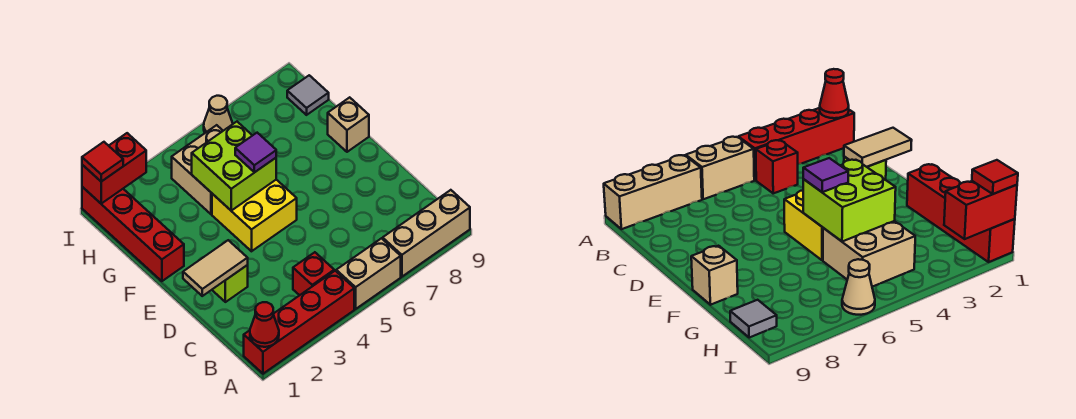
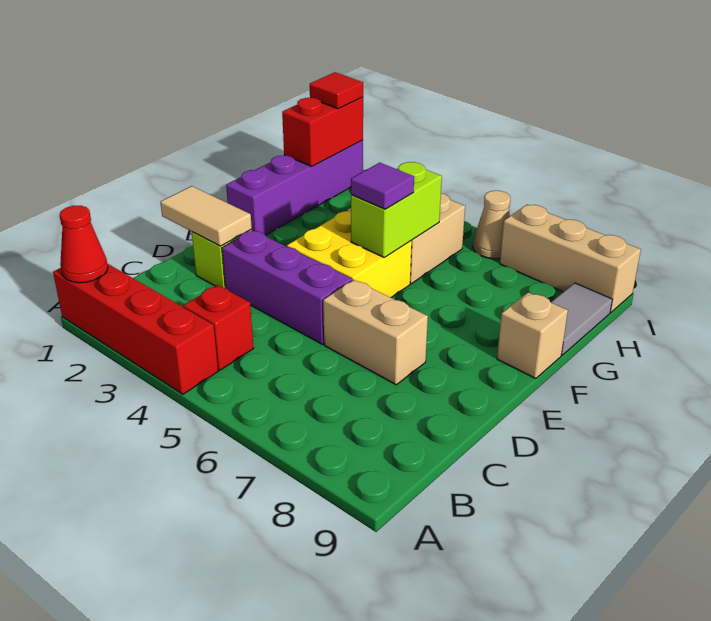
tan brick A5:A6 level 1 -> tan brick D6:D7 level 1
tan brick A7:A9 level 1 -> tan brick I7:I9 level 1
none -> purple brick D3:D5 level 1
red brick F1:I1 level 1 -> purple brick F1:I1 level 1
lime brick F4:G5 level 2 -> lime brick F5:G5 level 2
grey tile H9 level 1 -> grey tile G9:H9 level 1
red brick I1:I2 level 2 -> red brick H1:I1 level 2

